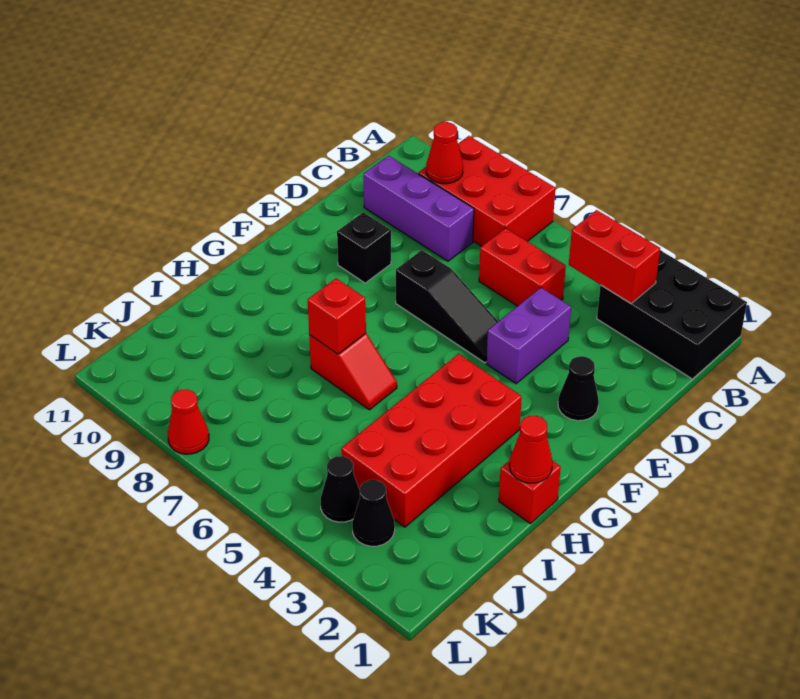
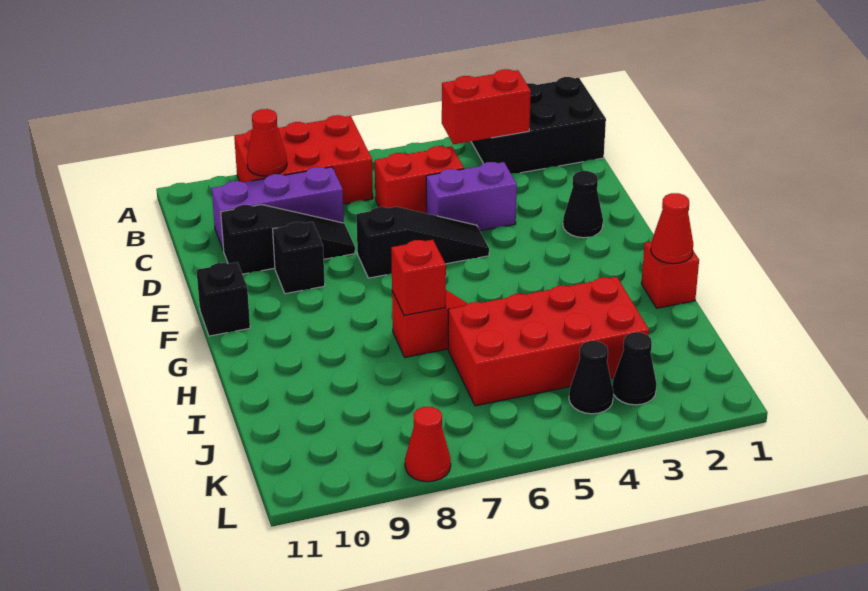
purple brick D4:E4 level 1 -> purple brick D4:D5 level 1
none -> black slope D8:D10 level 1 top 10
none -> black brick F11 level 1
red brick G3:J4 level 1 -> red brick I3:J6 level 1

